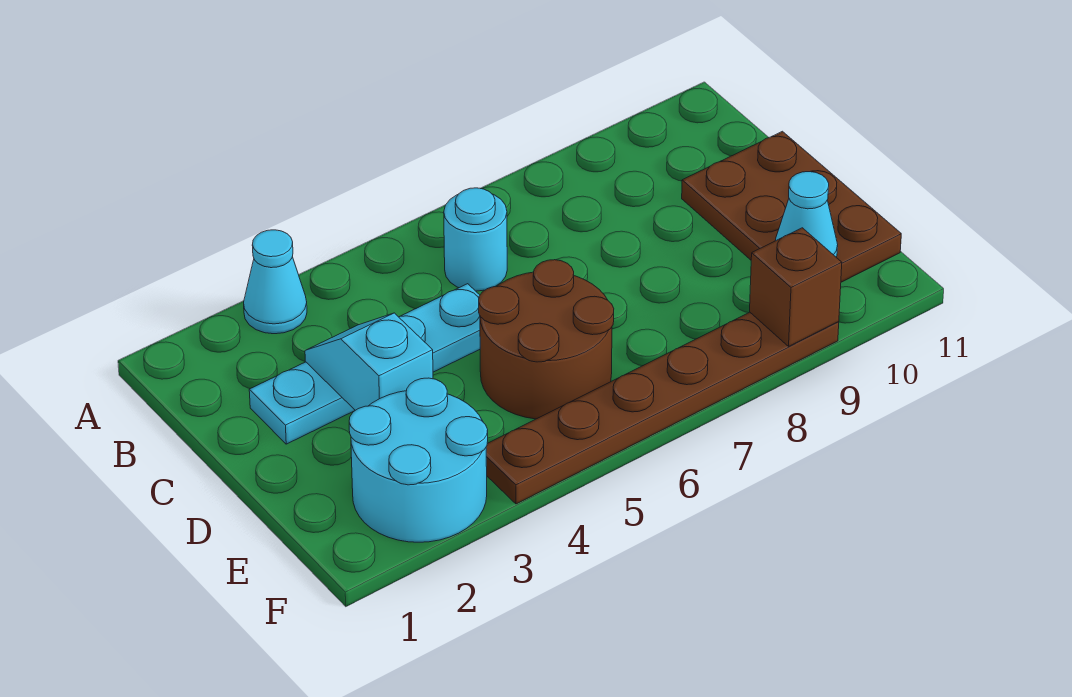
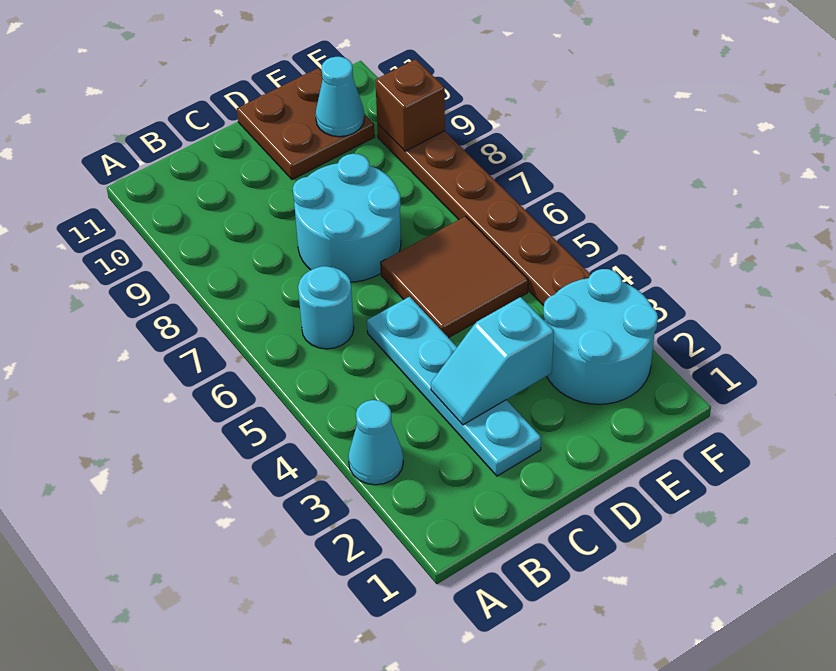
none -> cyan round brick C7:D8 level 1
brown plate C10:E11 level 1 -> brown plate D10:E11 level 1
brown round brick D5:E6 level 1 -> brown tile D5:E6 level 1

